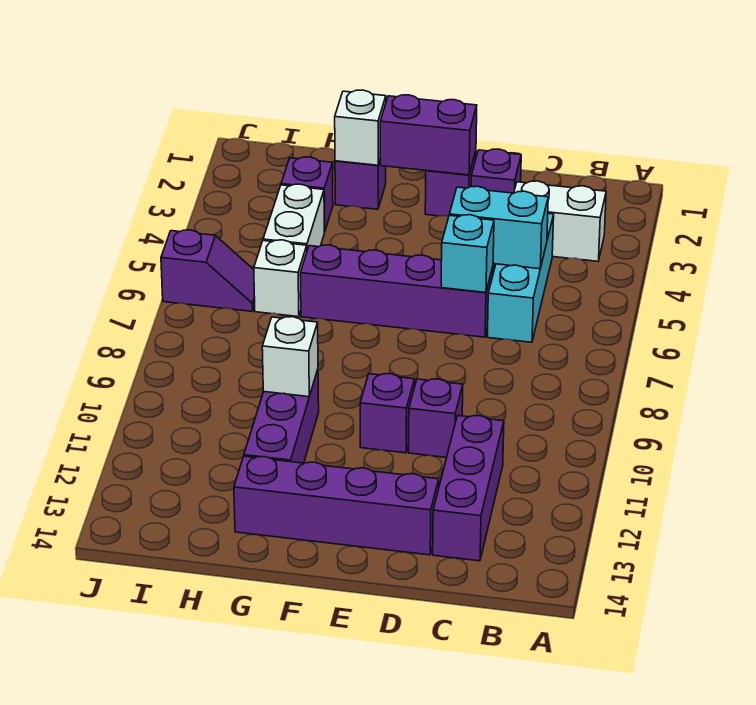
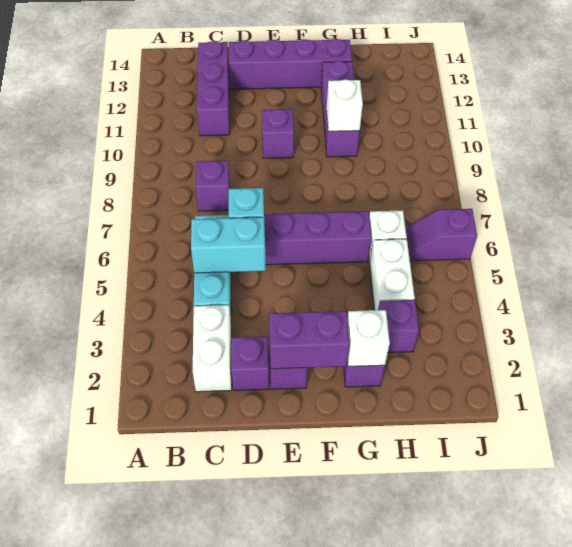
white brick B3:C3 level 1 -> white brick C2:C3 level 1
purple brick D10 level 1 -> purple brick C8 level 1

